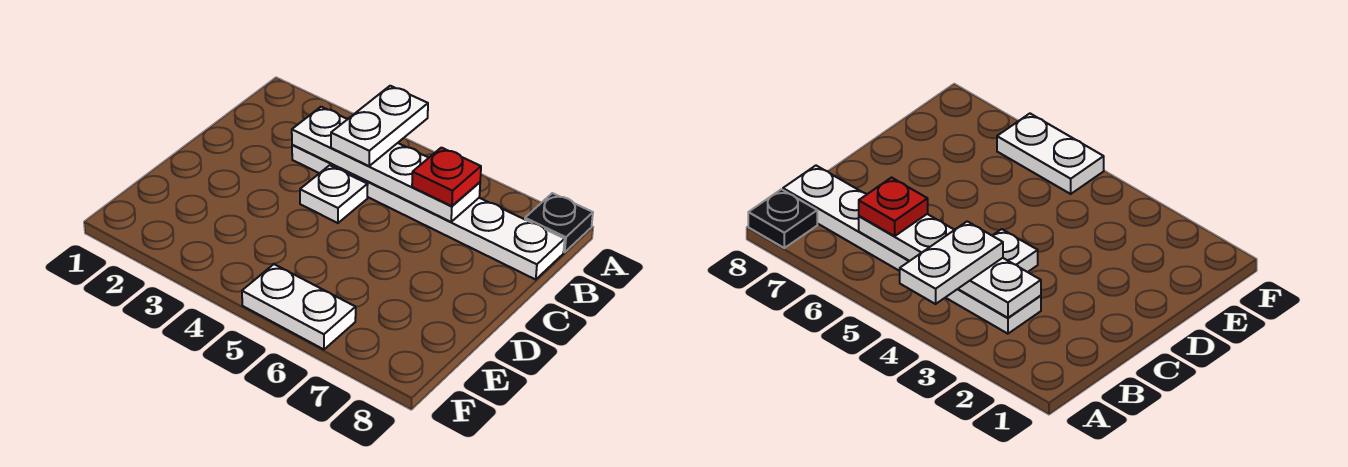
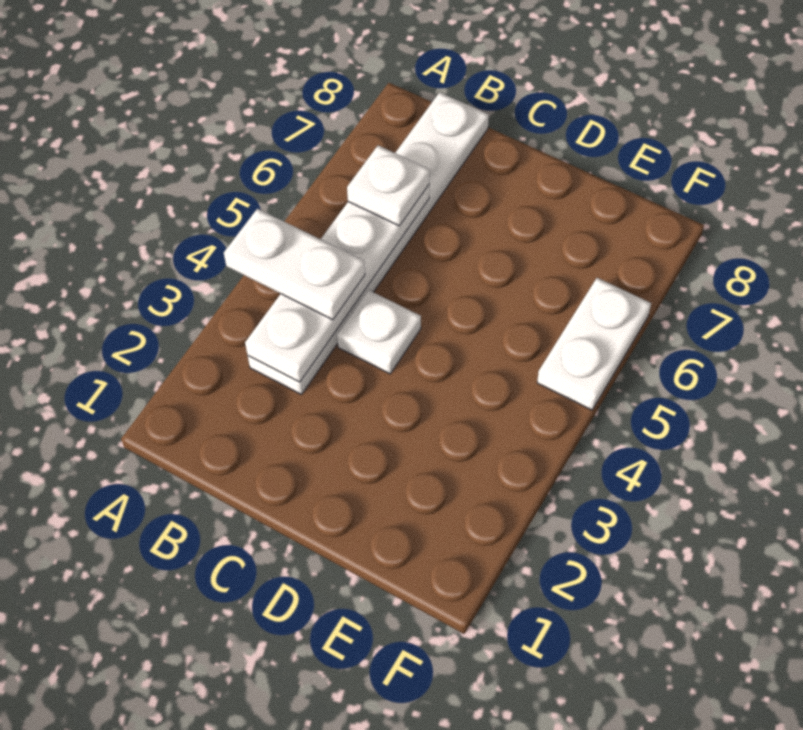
black plate A8 level 1 -> none
red plate B6 level 3 -> white plate B6 level 3

